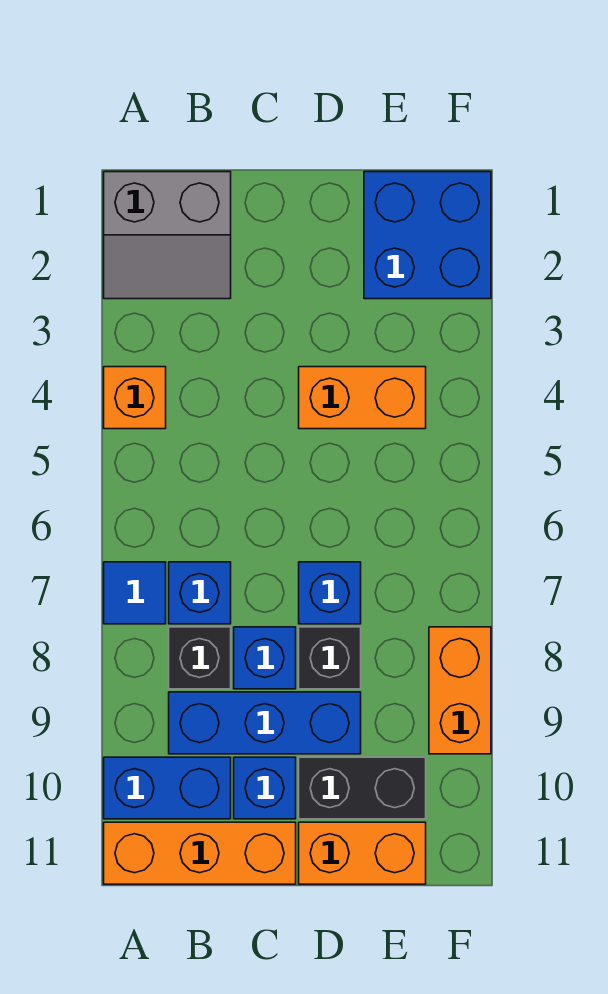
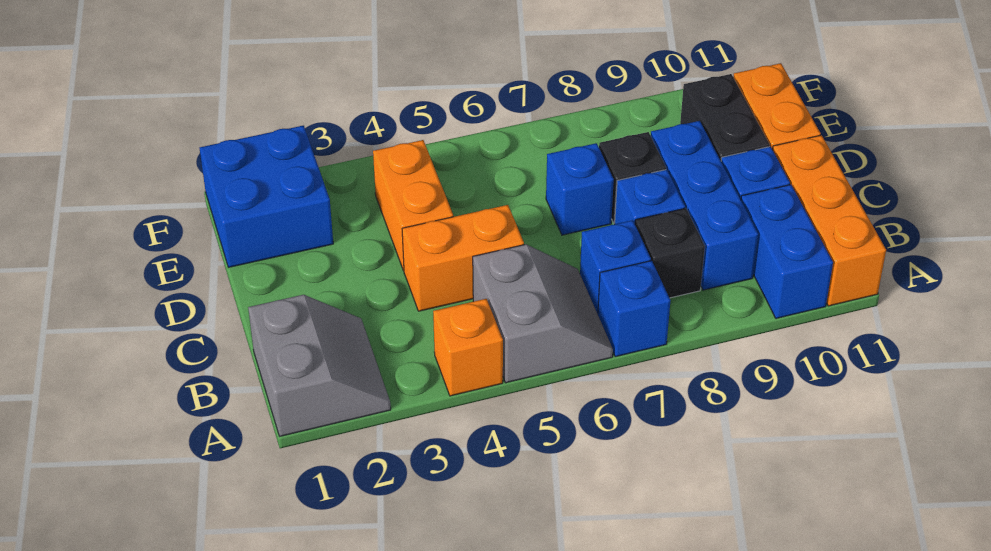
none -> grey slope A5:B6 level 1 top 5
blue tile A7 level 1 -> blue brick A7 level 1
orange brick F8:F9 level 1 -> orange brick C4:C5 level 1

